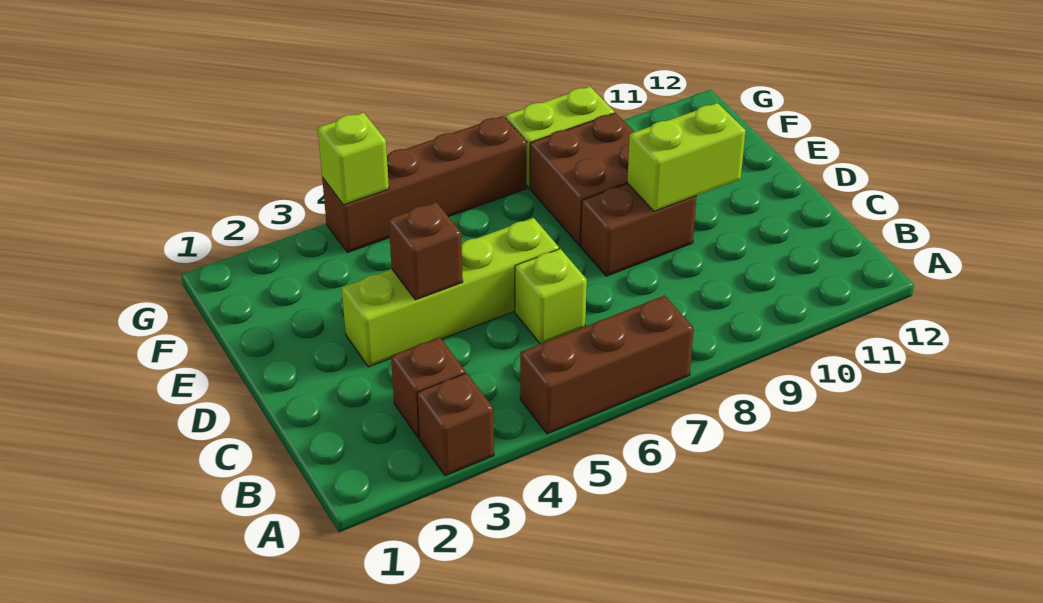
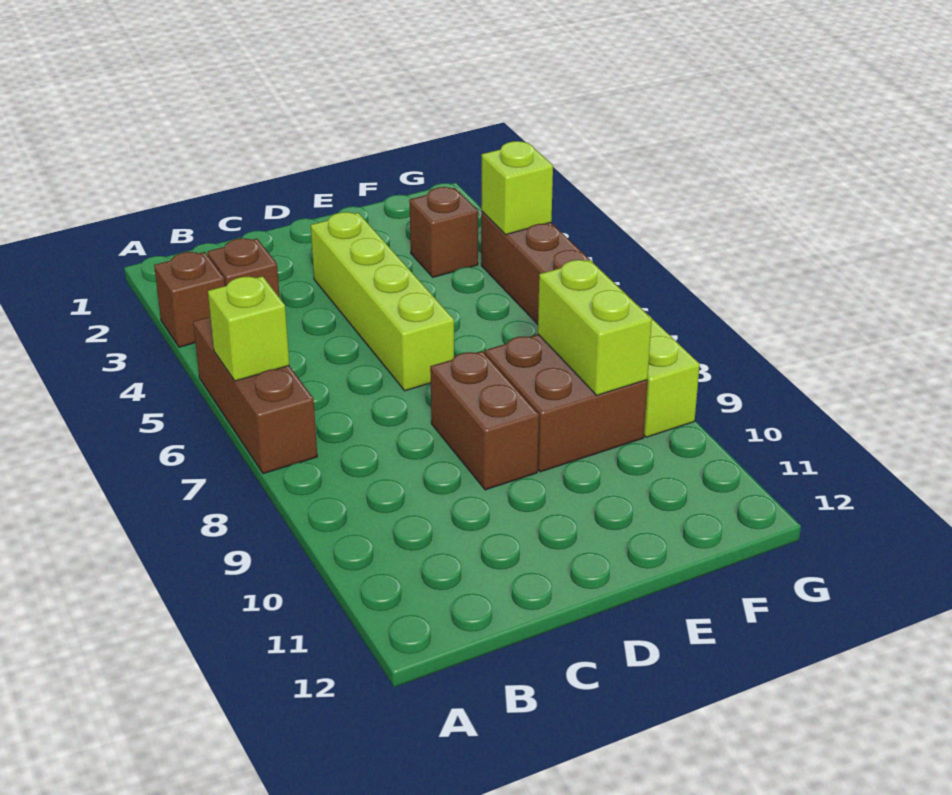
lime brick C6 level 1 -> lime brick A6 level 2
brown brick D4 level 2 -> brown brick F3 level 1
lime brick D9:D10 level 2 -> lime brick F8:F9 level 2

